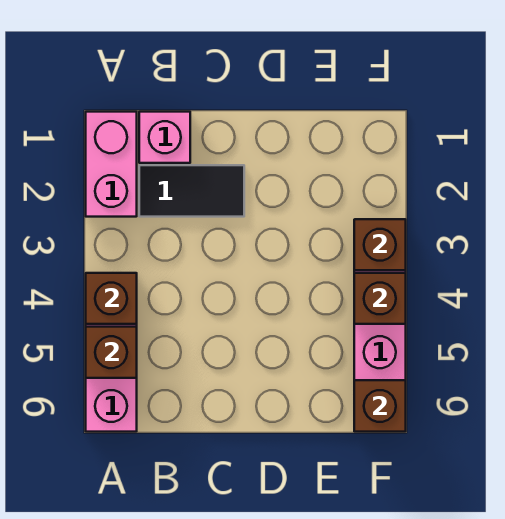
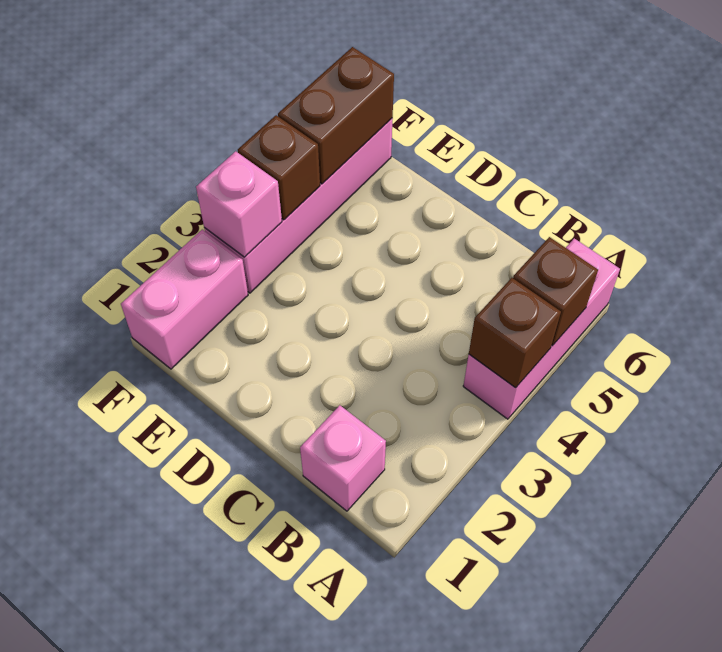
pink brick A1:A2 level 1 -> pink brick F1:F2 level 1
black tile B2:C2 level 1 -> none
brown brick F3 level 2 -> pink brick F3 level 2
brown brick F6 level 2 -> brown brick F5:F6 level 2

